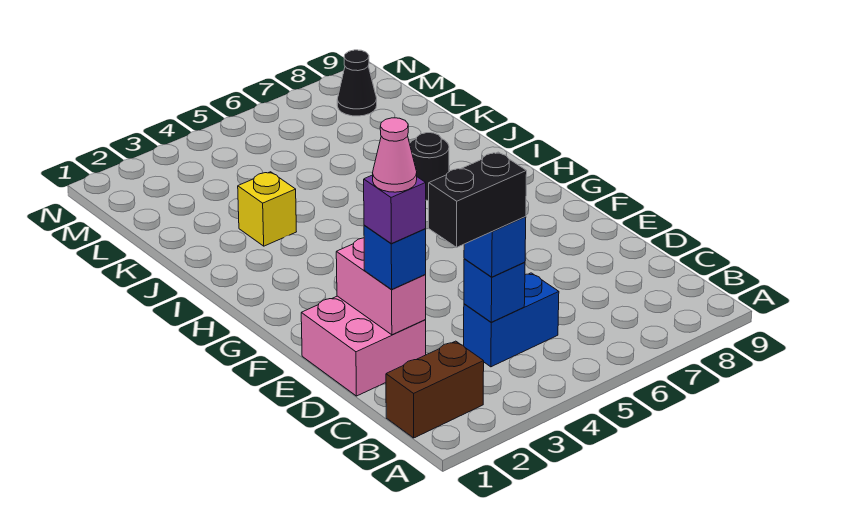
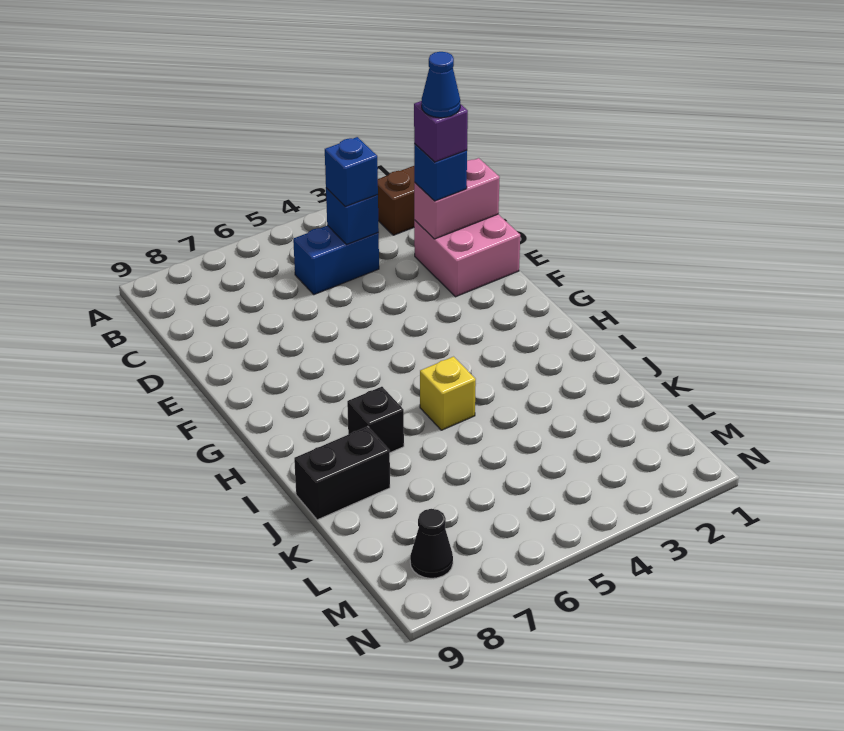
black brick C3:C4 level 4 -> black brick J8:J9 level 1
pink brick D2:E2 level 2 -> pink brick D1:D2 level 2
pink cone D2 level 5 -> blue cone D2 level 5
black round brick I7 level 1 -> black brick I7 level 1
yellow brick J3 level 1 -> yellow brick I5 level 1

